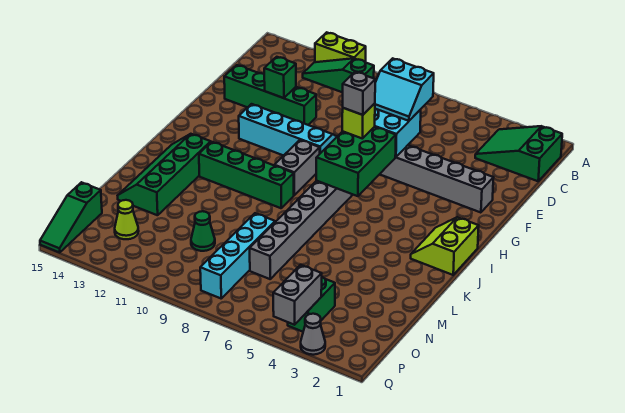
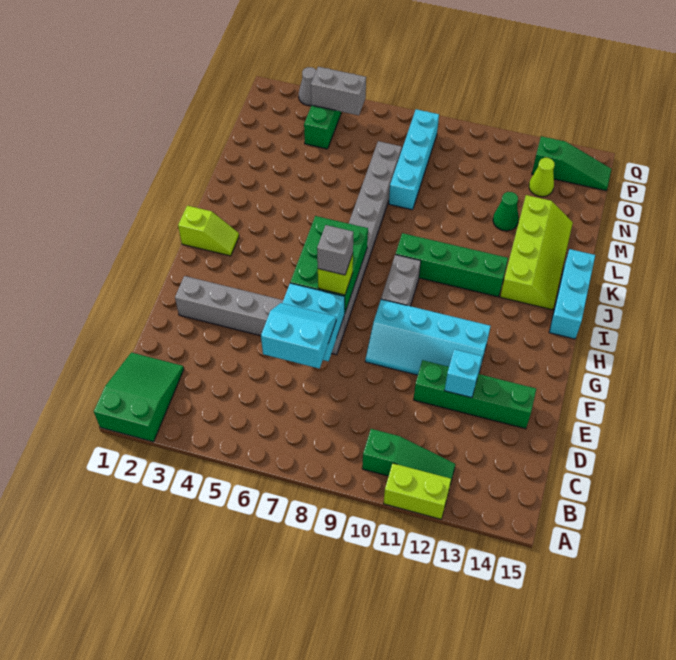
green slope B1:C3 level 1 top 1 -> green slope A1:C2 level 1 top A
green brick E12 level 2 -> cyan brick E12 level 2
lime slope I1:J2 level 1 top 1 -> lime slope I1:I2 level 1 top 1
none -> cyan brick I15:K15 level 1
green slope J13:M14 level 1 top 13 -> lime slope J13:M14 level 1 top 13
green cone N10 level 1 -> green cone M12 level 1
green slope O15:Q15 level 1 top O -> green slope P13:P15 level 1 top 13
grey brick P4:Q4 level 2 -> grey brick P4:P5 level 2

